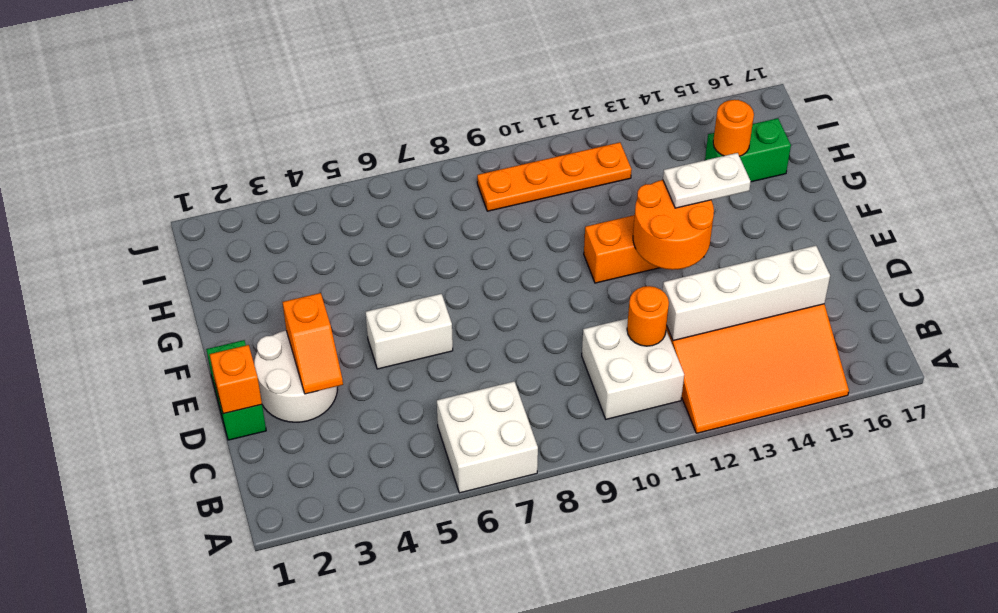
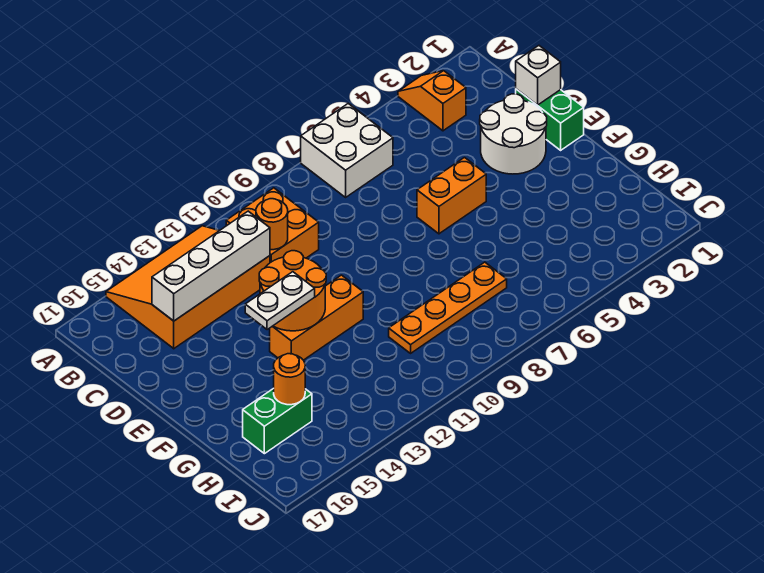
white brick B10:C11 level 1 -> orange brick B10:C11 level 1
orange brick D1 level 2 -> white brick D1 level 2
orange slope D3:E3 level 2 top E -> orange slope A3:B3 level 1 top B
white brick E5:E6 level 1 -> orange brick E5:E6 level 1
orange plate I9:I12 level 1 -> orange plate H7:H10 level 1

